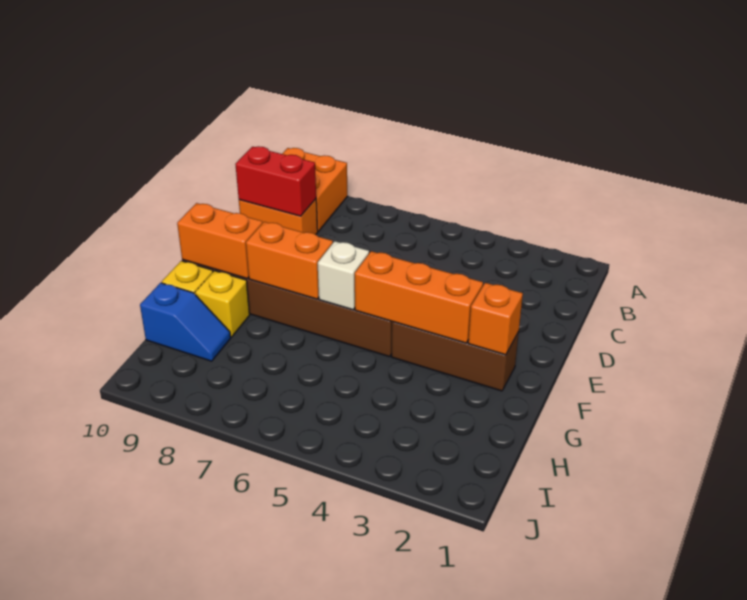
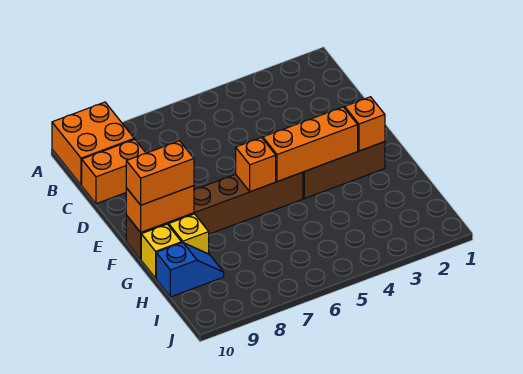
red brick C9:C10 level 2 -> none
white brick F6 level 2 -> orange brick F6 level 2
orange brick F7:F8 level 2 -> orange brick F9:F10 level 3

